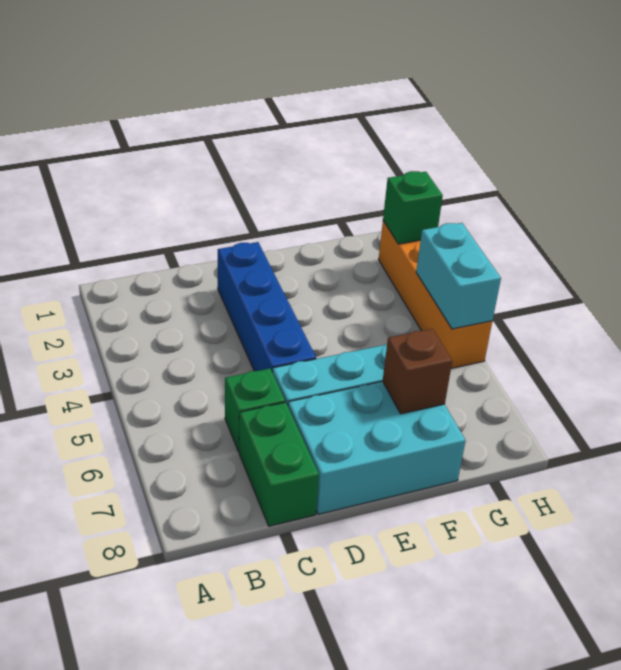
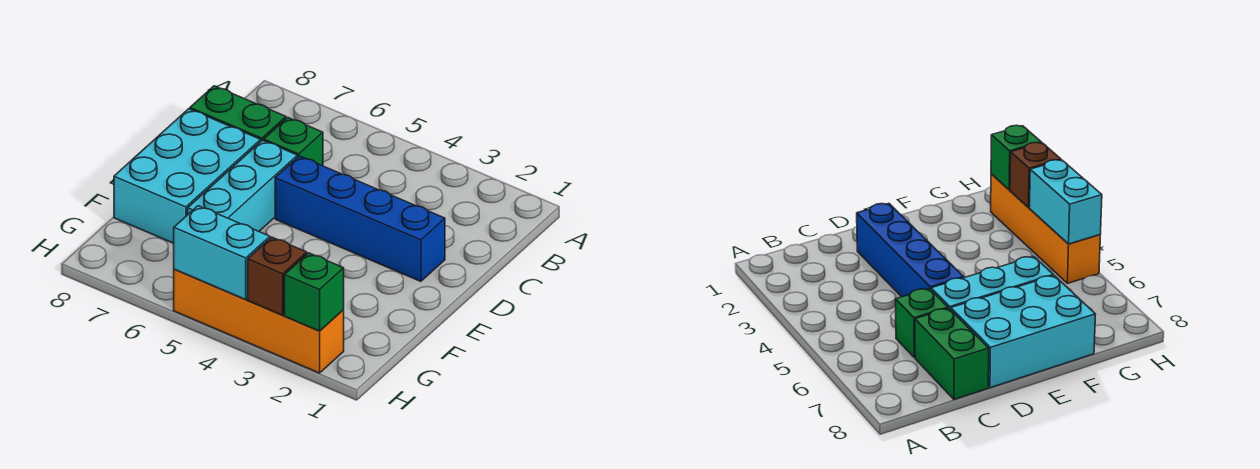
brown brick F7 level 2 -> brown brick H3 level 2

